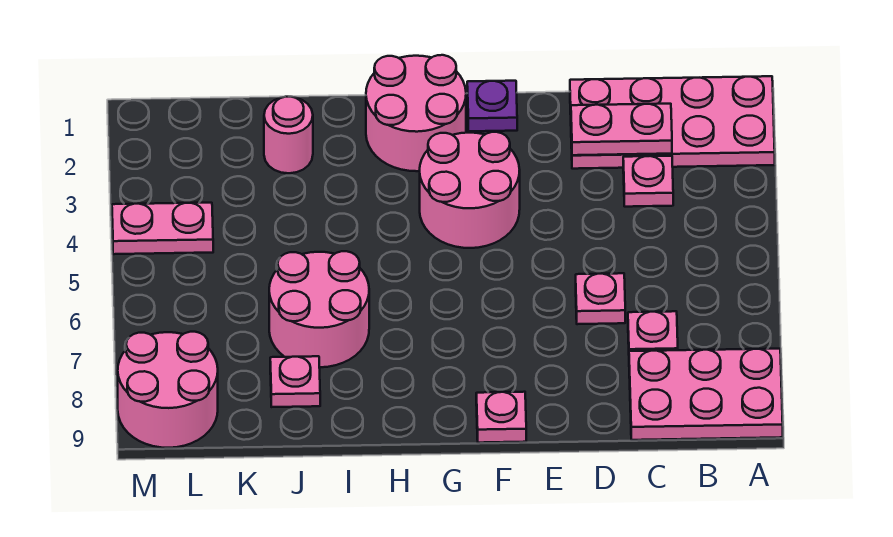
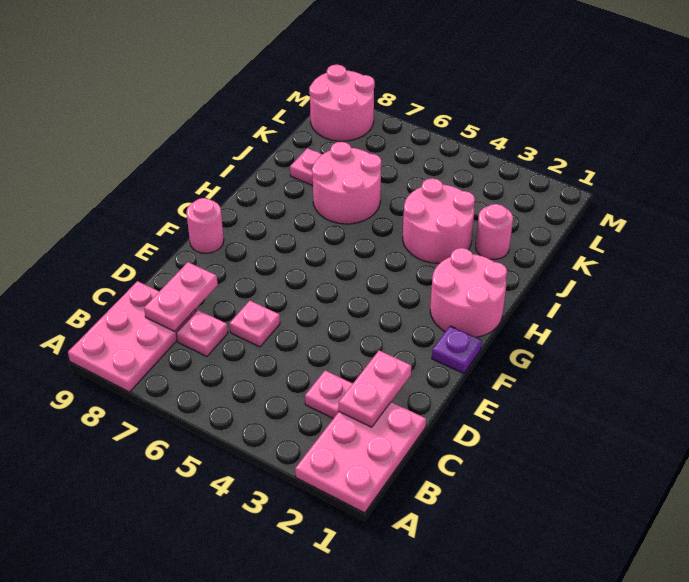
pink plate A1:D2 level 1 -> pink plate A1:C2 level 1
pink round brick F3:G4 level 1 -> pink round brick I3:J4 level 1
pink plate F9 level 1 -> pink round brick F9 level 1
pink plate L4:M4 level 1 -> pink plate C8:D8 level 2

